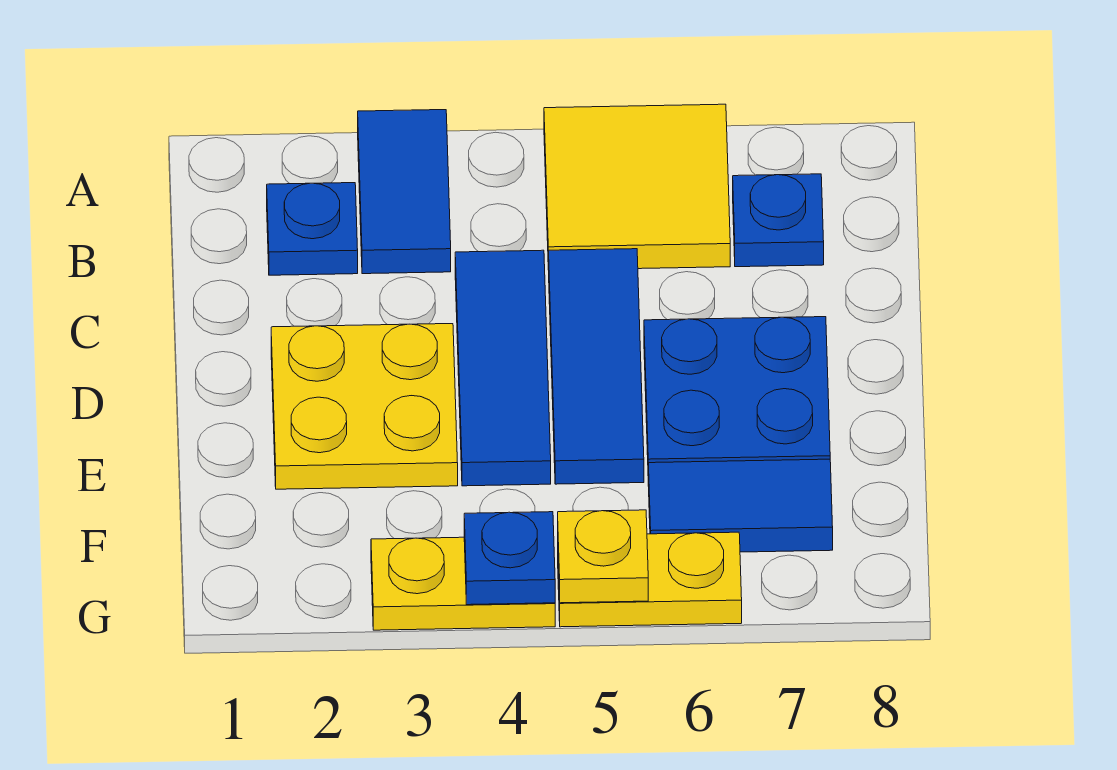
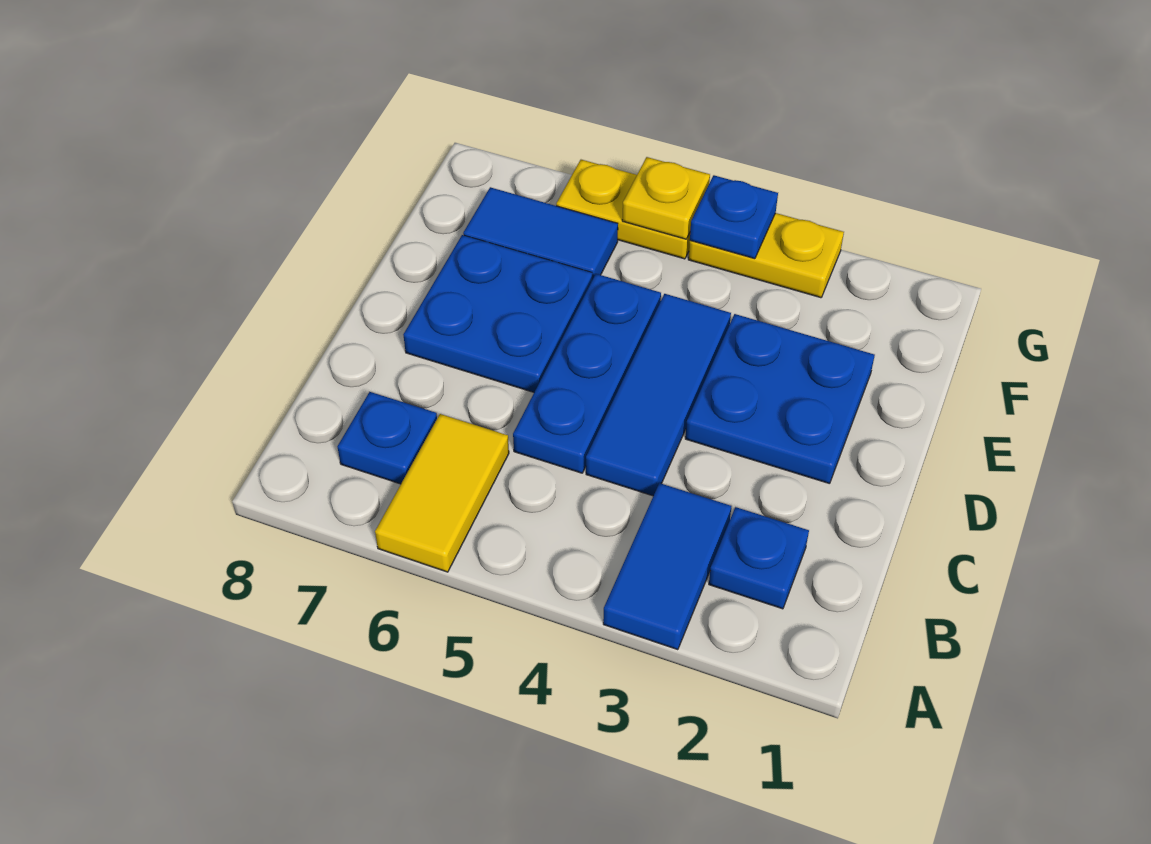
yellow tile A5:B6 level 1 -> yellow tile A6:B6 level 1
blue tile C5:E5 level 1 -> blue plate C5:E5 level 1
yellow plate D2:E3 level 1 -> blue plate D2:E3 level 1

